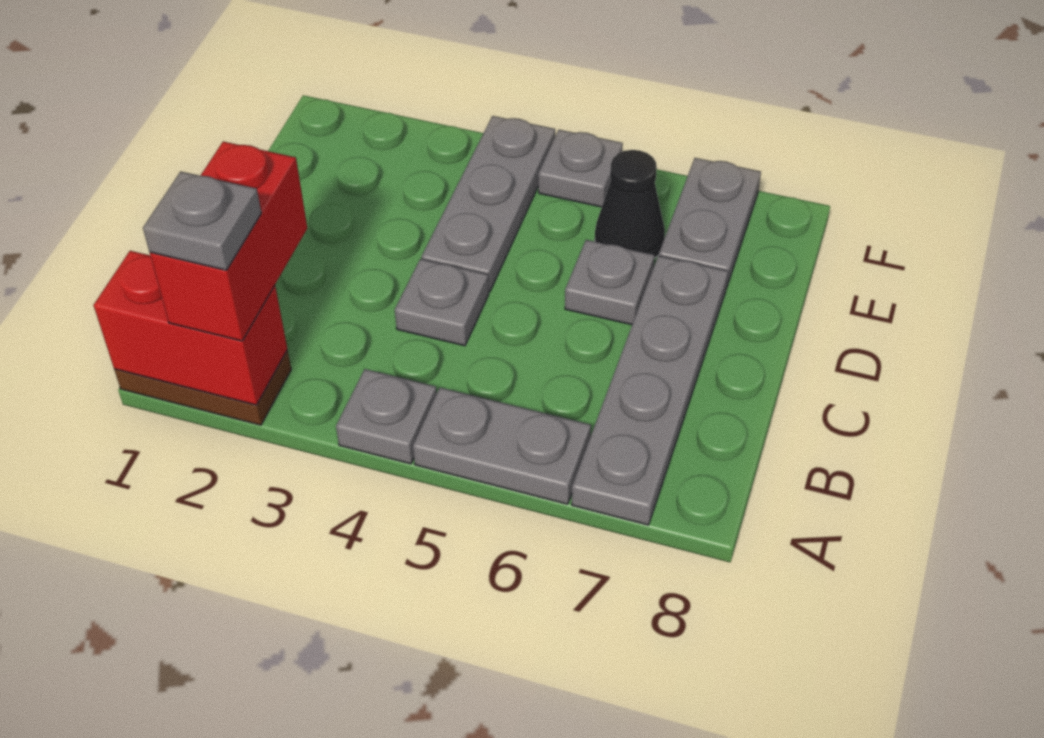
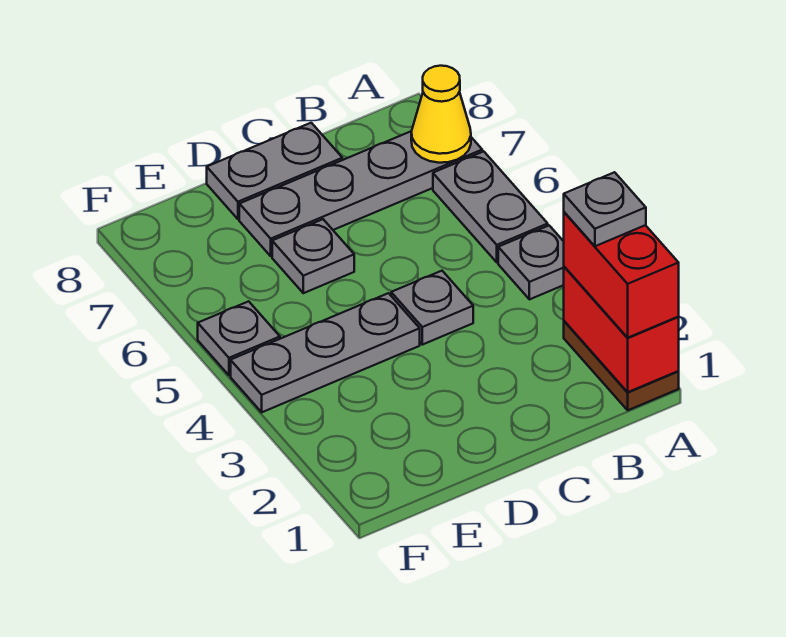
red brick A2:B2 level 3 -> red brick A1:A2 level 3
none -> yellow cone A7 level 2
black cone E6 level 1 -> none
grey plate E7:F7 level 1 -> grey plate C8:D8 level 1

